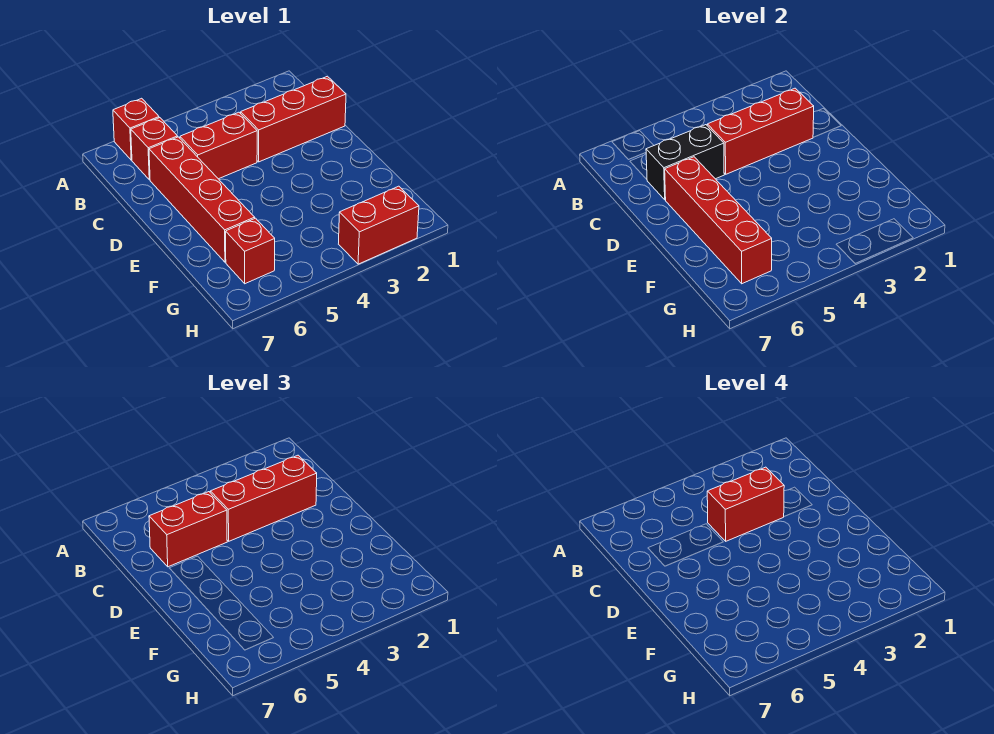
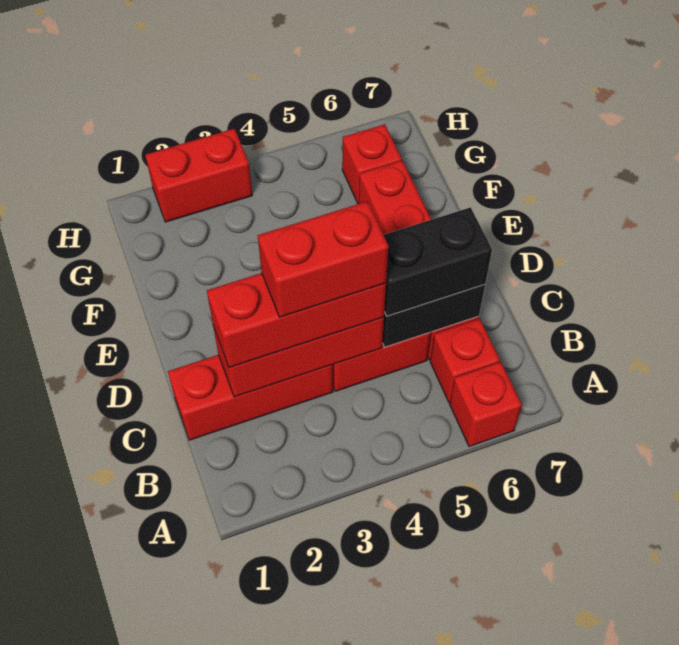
red brick C5:C6 level 3 -> black brick C5:C6 level 3
red brick D6:G6 level 2 -> none

